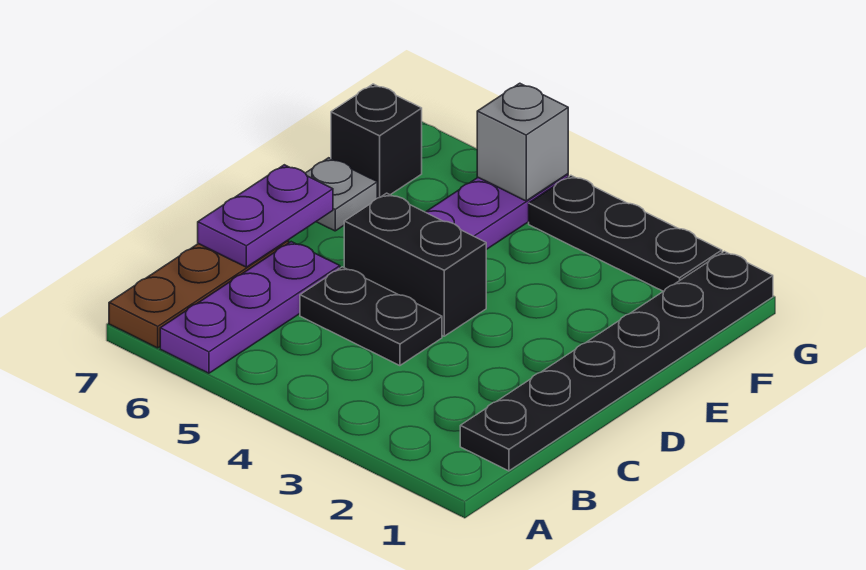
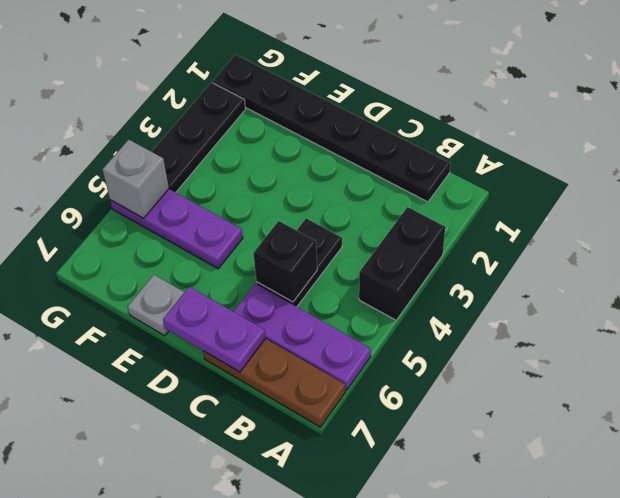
black brick D4:D5 level 1 -> black brick A3:A4 level 1
black brick F7 level 1 -> black brick C5 level 2

